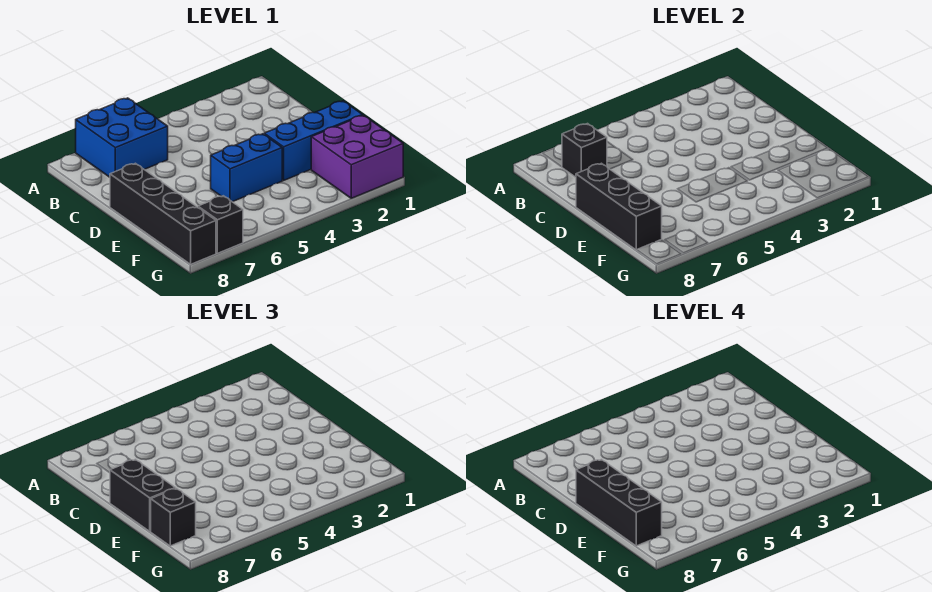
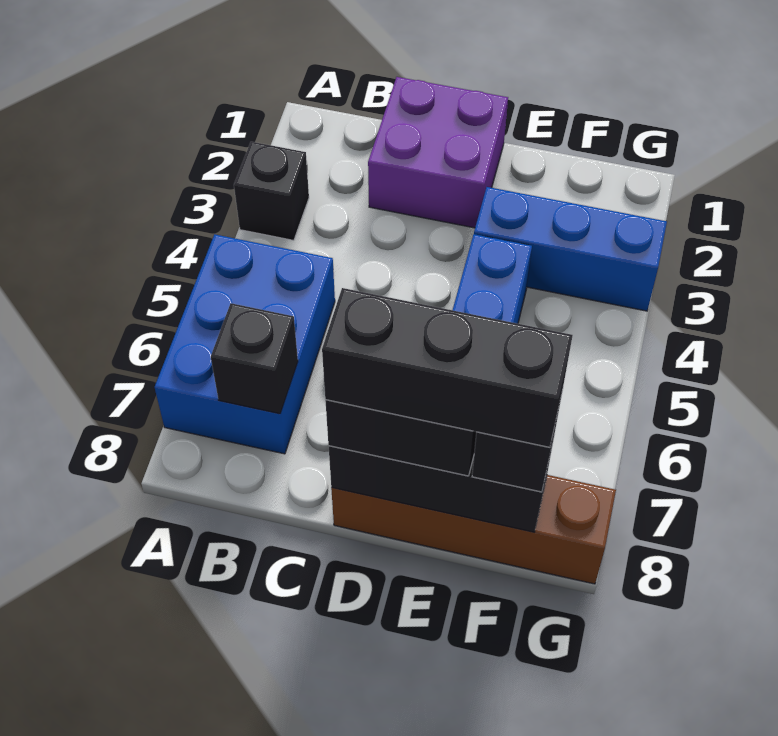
blue brick A6:B7 level 1 -> blue brick A5:B7 level 1
black brick D8:G8 level 1 -> brown brick D8:G8 level 1
blue brick E1:E3 level 1 -> blue brick E3:G3 level 1
purple brick F1:G2 level 1 -> purple brick C1:D2 level 1
black brick G7 level 1 -> black brick A3 level 1

